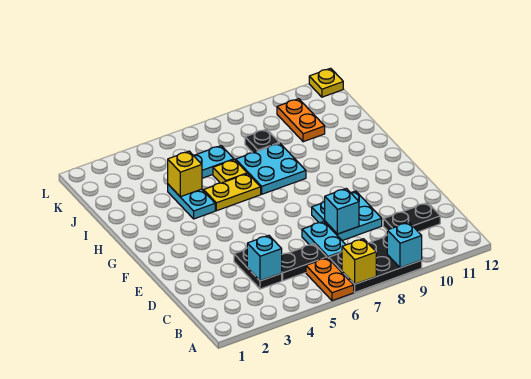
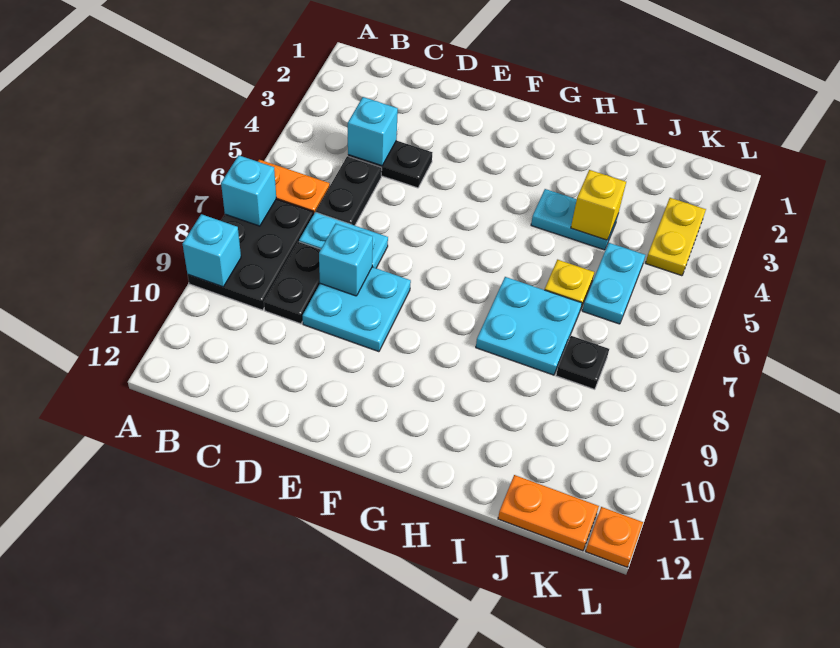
yellow brick A7 level 2 -> cyan brick A7 level 2
black plate C10:C11 level 1 -> black plate C8:C9 level 1
yellow plate H5:H6 level 1 -> yellow plate K3:K4 level 1
orange plate J10:K10 level 1 -> orange plate J12:K12 level 1
yellow plate L12 level 1 -> orange plate L12 level 1

